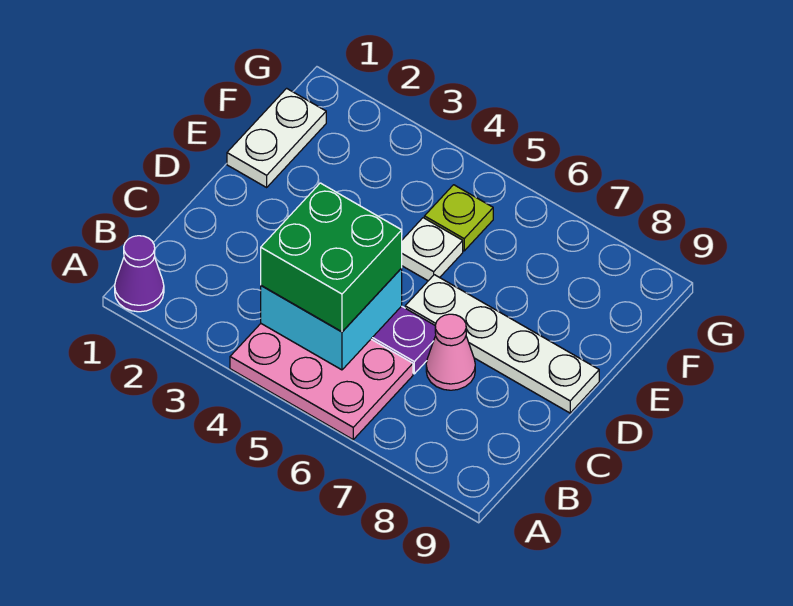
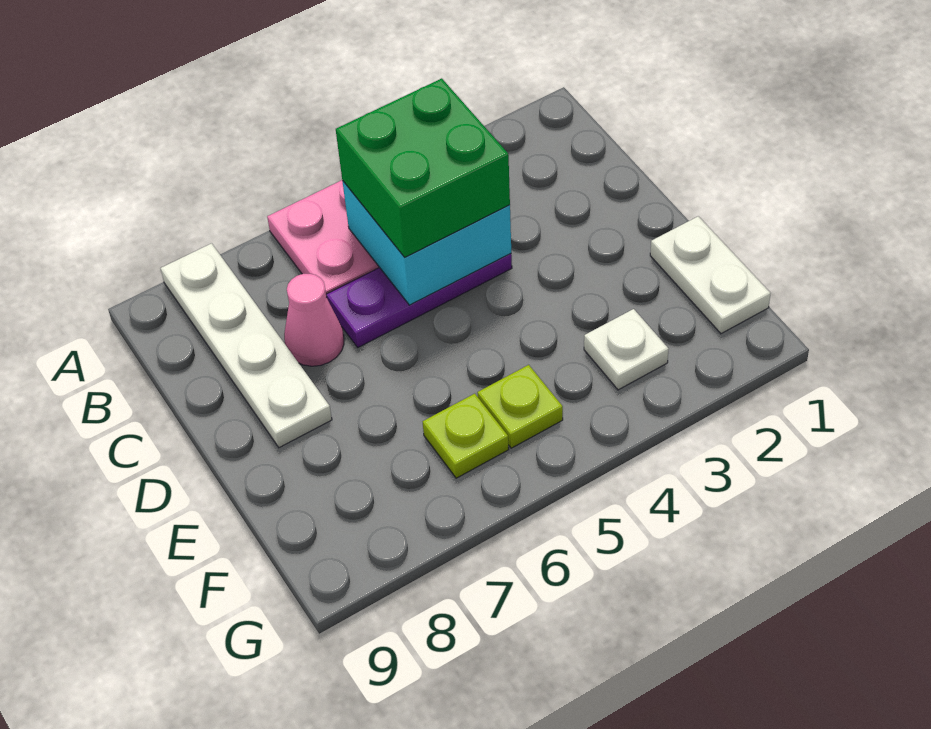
purple cone A1 level 1 -> none
white plate D6:D9 level 1 -> white plate A8:D8 level 1
white plate E5 level 1 -> white plate F3 level 1
none -> lime plate F6 level 1

